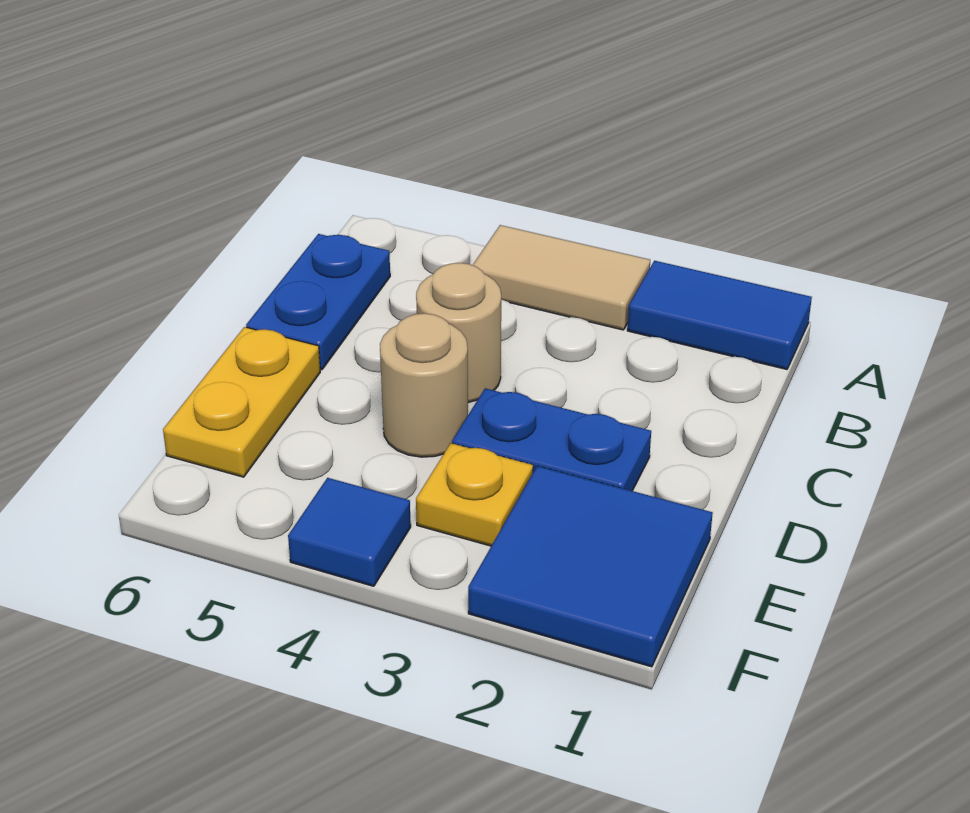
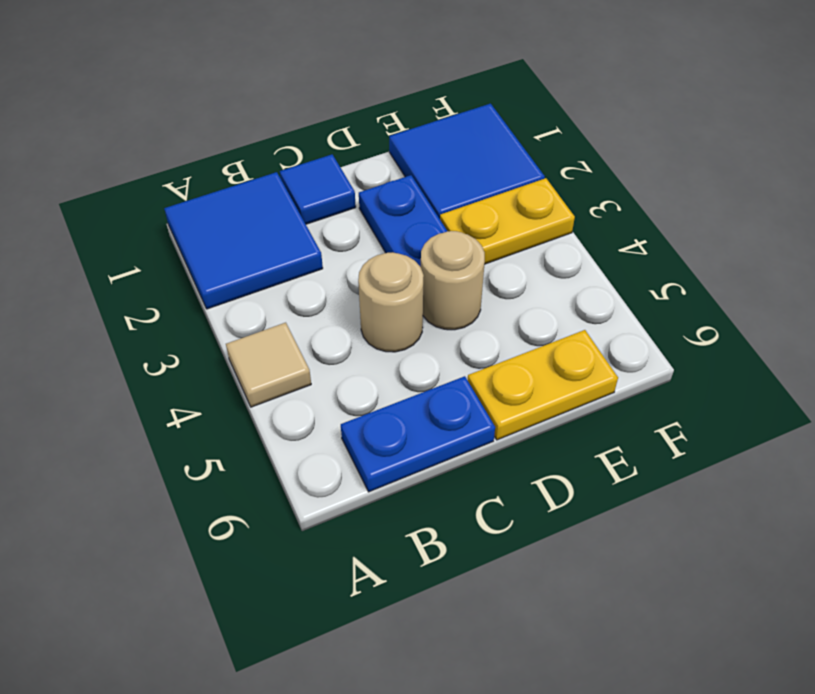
blue tile A1:A2 level 1 -> blue tile A1:B2 level 1
tan tile A3:A4 level 1 -> tan tile A4 level 1
yellow plate E3 level 1 -> yellow plate E3:F3 level 1
blue tile F4 level 1 -> blue tile C1 level 1

